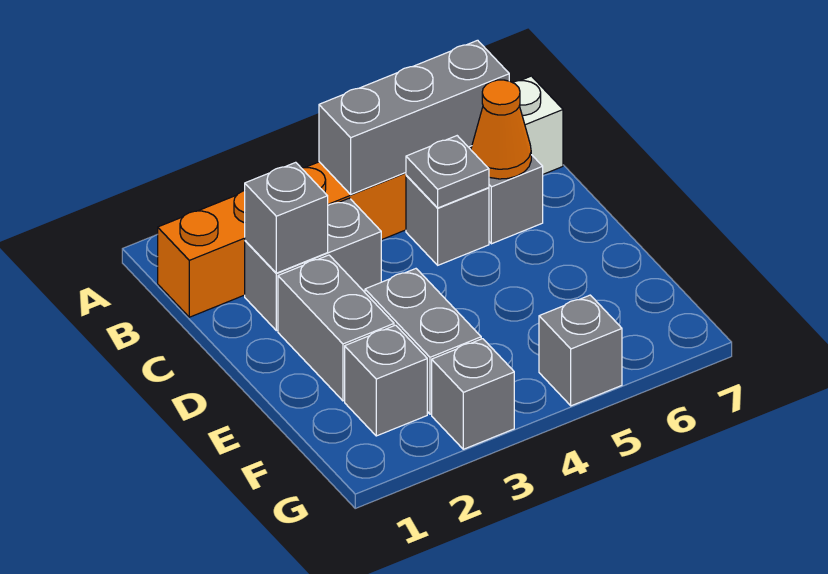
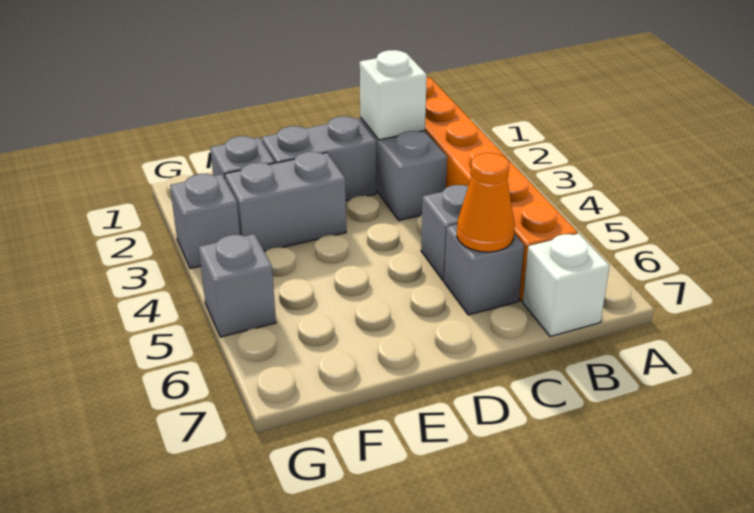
grey brick B4:B6 level 2 -> none
grey brick C2 level 2 -> white brick C2 level 2
grey plate C5 level 2 -> none

